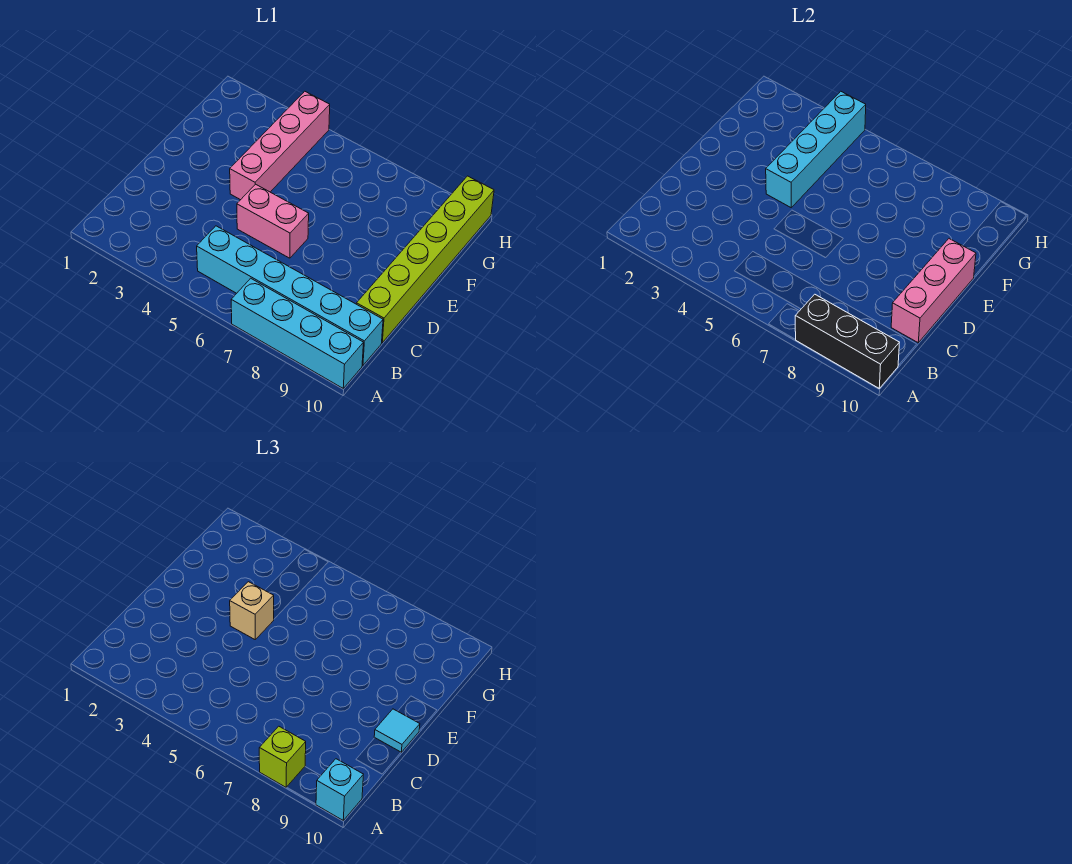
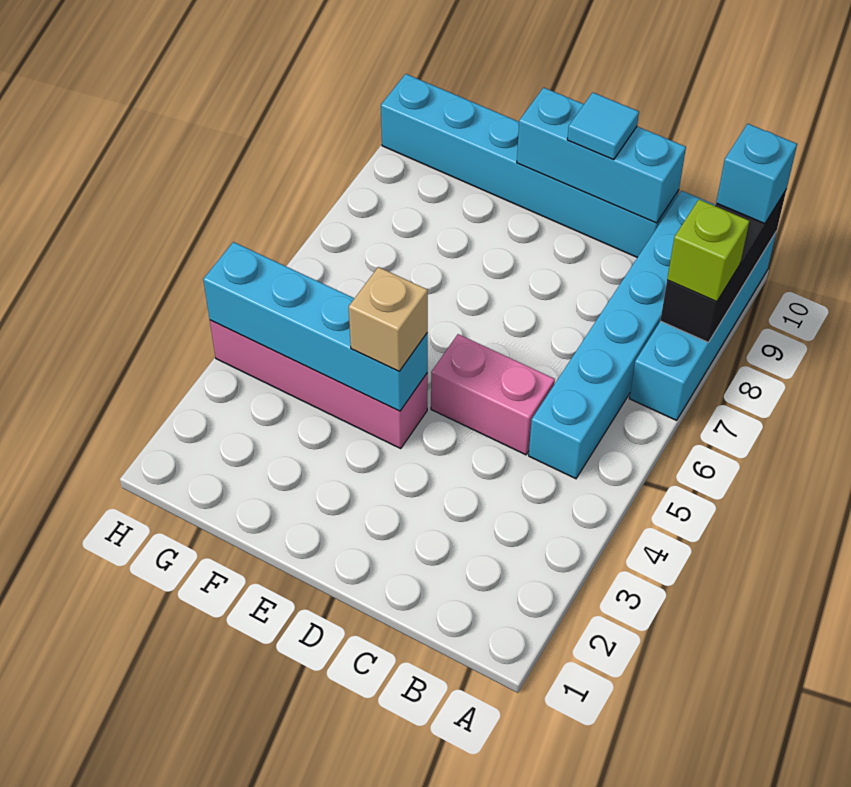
lime brick C10:H10 level 1 -> cyan brick C10:H10 level 1
pink brick C10:E10 level 2 -> cyan brick C10:E10 level 2
pink brick D5:D6 level 1 -> pink brick C5:D5 level 1

